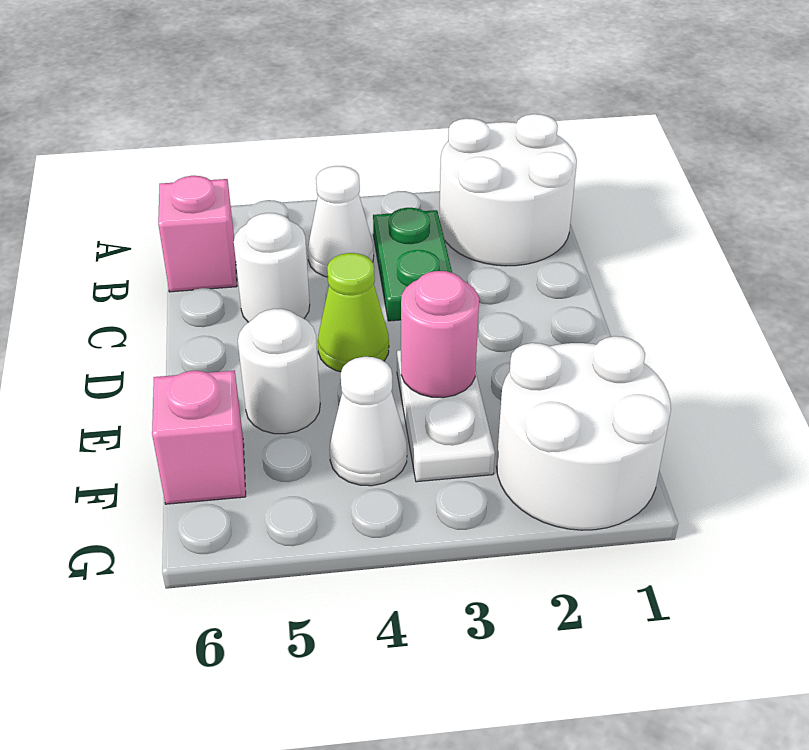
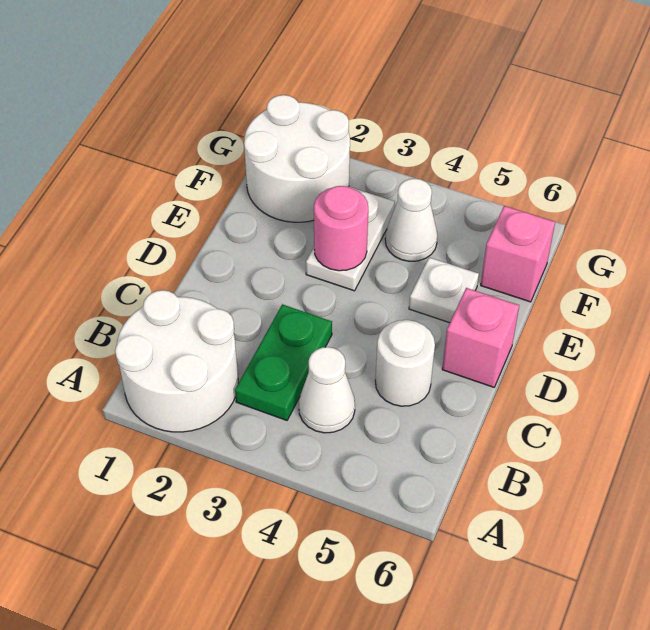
pink brick B6 level 1 -> pink brick D6 level 1
lime cone D4 level 1 -> none
white round brick E5 level 1 -> white plate E5 level 1

